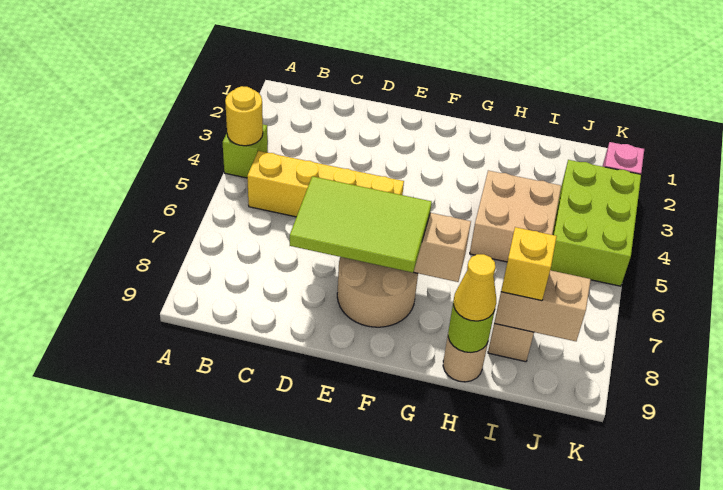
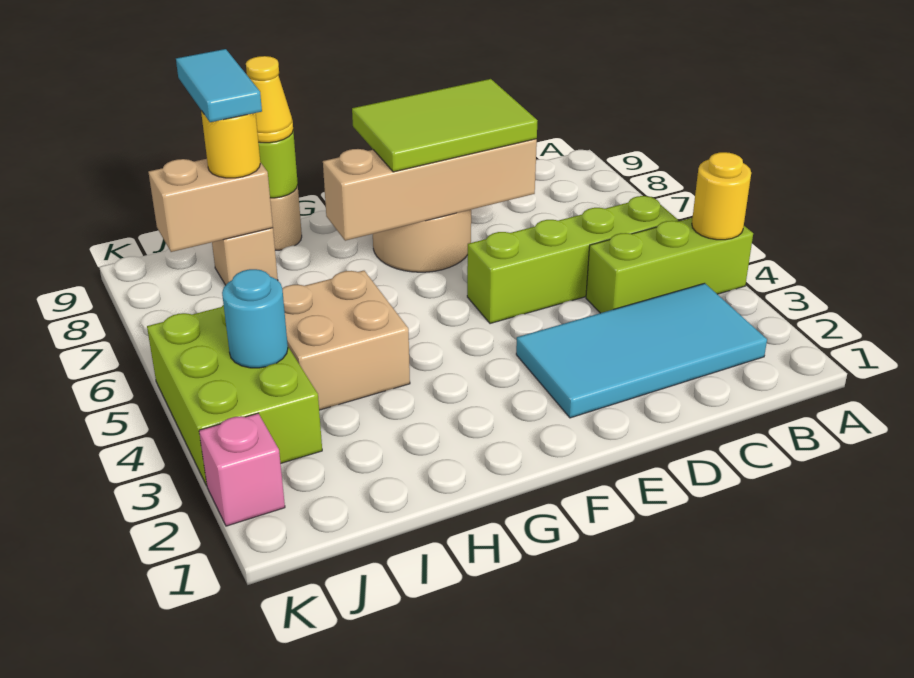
lime brick A4 level 1 -> lime brick A4:C4 level 1
none -> cyan tile B2:E3 level 1
yellow brick B5:E5 level 1 -> lime brick B5:E5 level 1
yellow brick I8 level 3 -> yellow round brick I8 level 3
none -> cyan tile I8:I9 level 4
none -> cyan round brick J4 level 2

